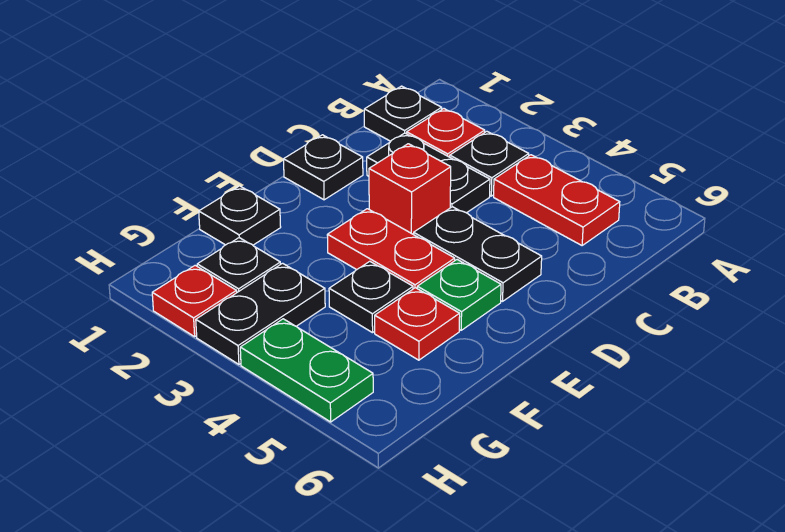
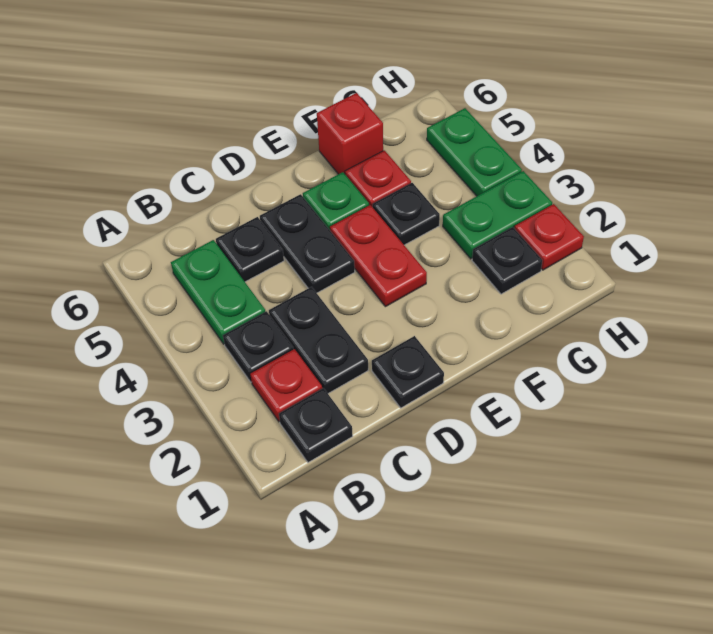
red plate B4:B5 level 1 -> green plate B4:B5 level 1
red brick D3 level 1 -> red brick F6 level 1
black plate F1 level 1 -> black plate C5 level 1
black plate G3:H3 level 1 -> green plate G3:H3 level 1

